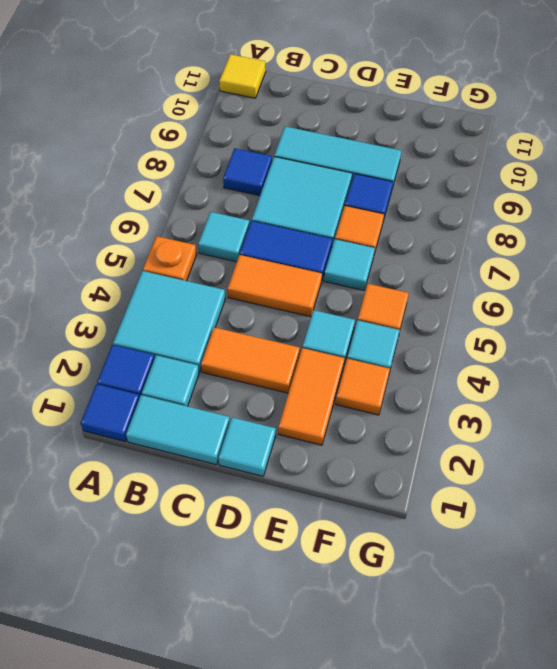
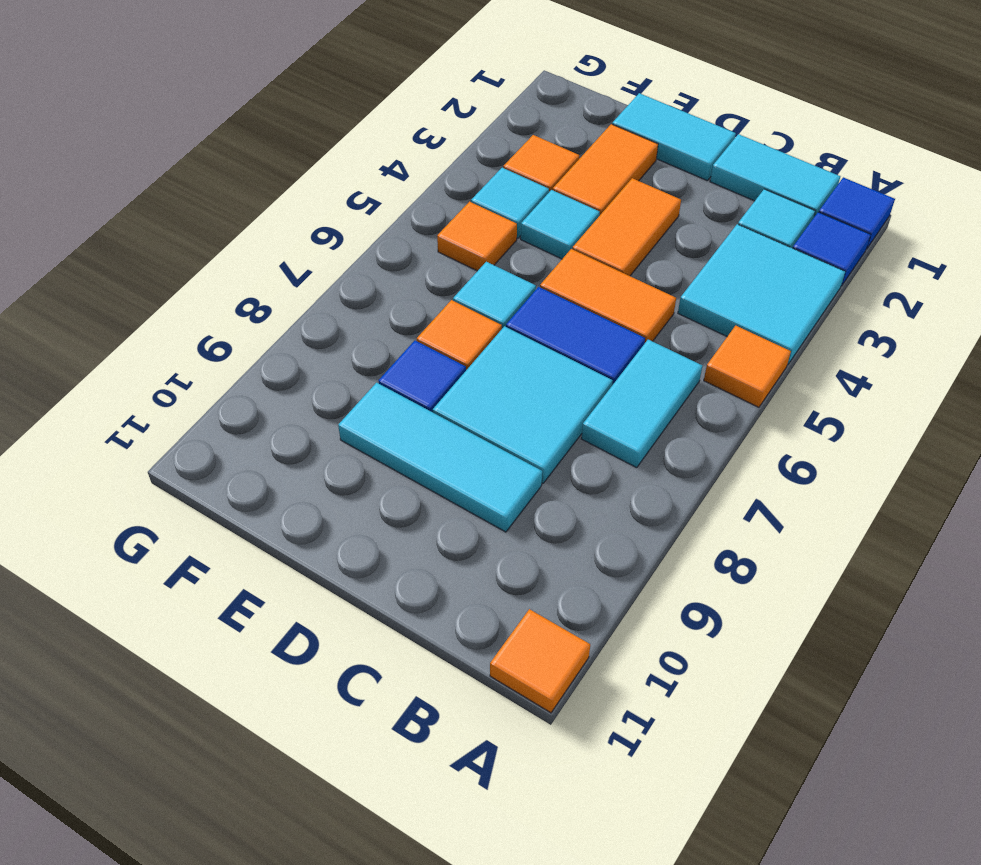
orange plate A5 level 1 -> orange tile A5 level 1
yellow tile A11 level 1 -> orange tile A11 level 1
cyan tile B6 level 1 -> cyan tile B6:B7 level 1
blue tile B8 level 1 -> none
orange tile C3:D3 level 1 -> orange tile D3:D4 level 1
cyan tile D1 level 1 -> cyan tile D1:E1 level 1

